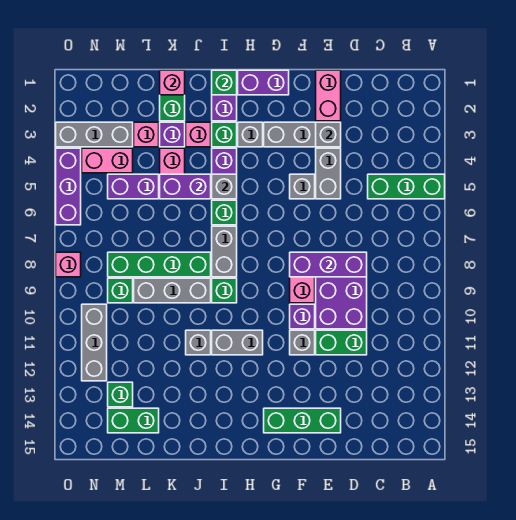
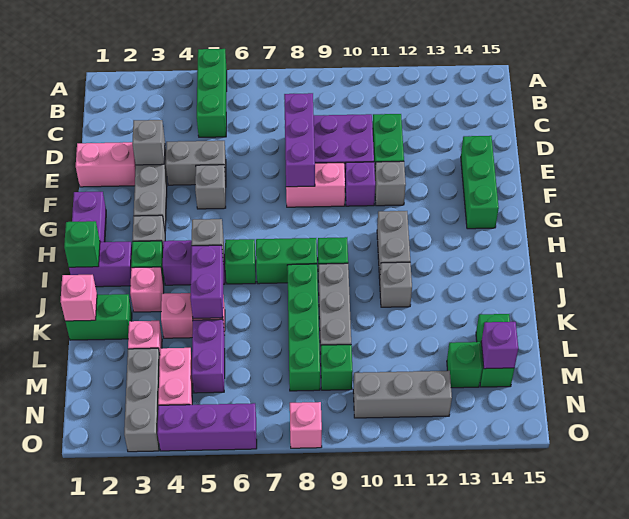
grey brick I7:I8 level 1 -> green brick I7:I8 level 1
purple brick K3 level 1 -> purple brick M14 level 2

